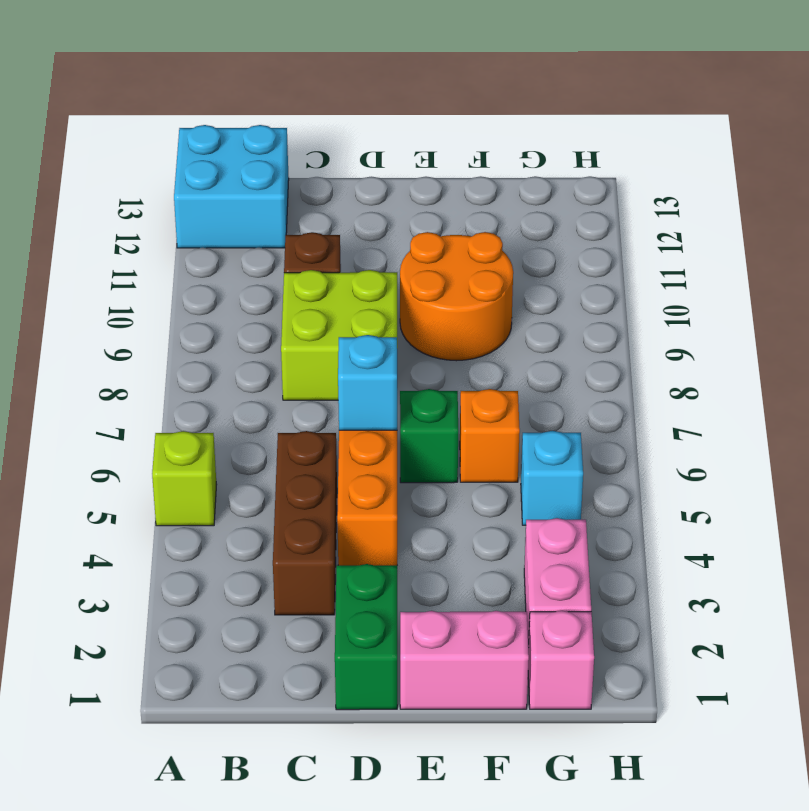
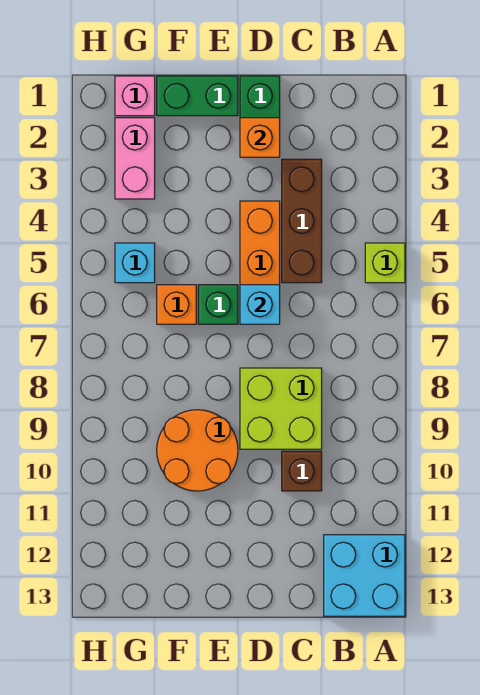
none -> orange brick D2 level 2
pink brick E1:F1 level 1 -> green brick E1:F1 level 1

